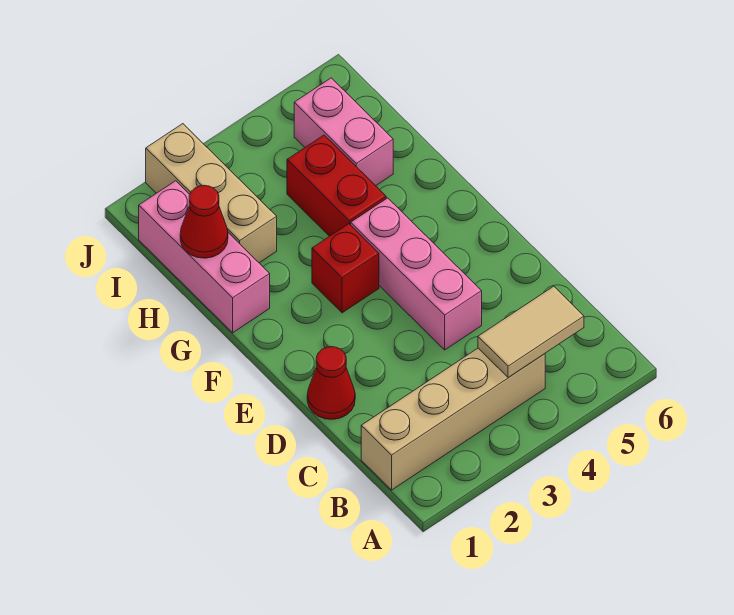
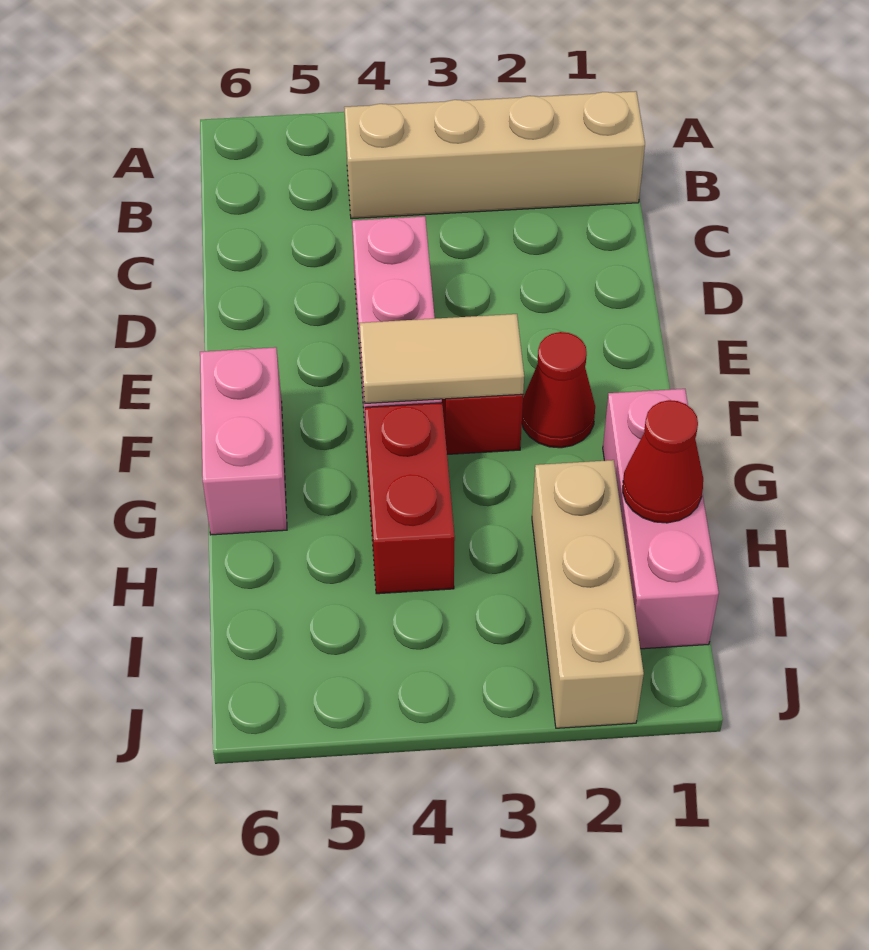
tan tile B4:B5 level 2 -> tan tile F3:F4 level 2
red cone D1 level 1 -> red cone F2 level 1
pink brick H5:I5 level 1 -> pink brick F6:G6 level 1

